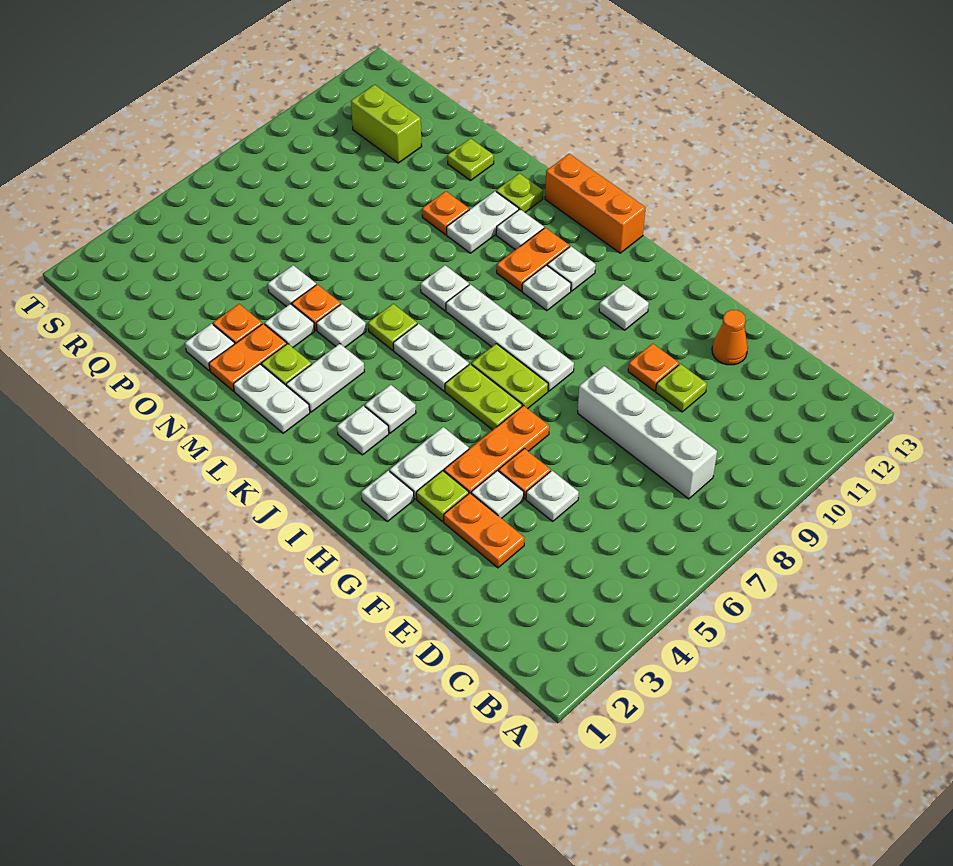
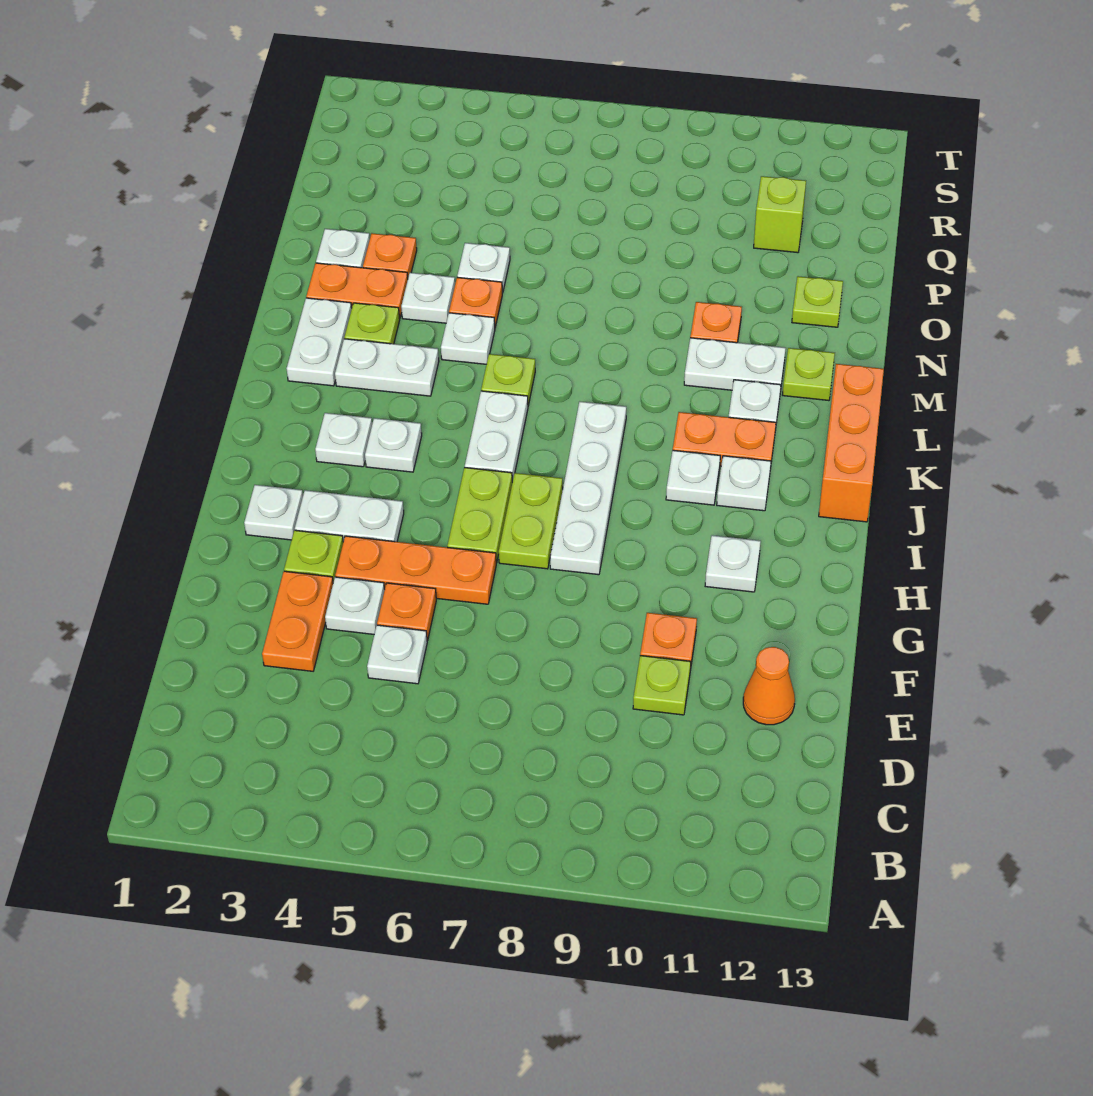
white brick C8:F8 level 1 -> none
white plate L8 level 1 -> none
lime brick Q11:R11 level 1 -> lime brick Q11 level 1

